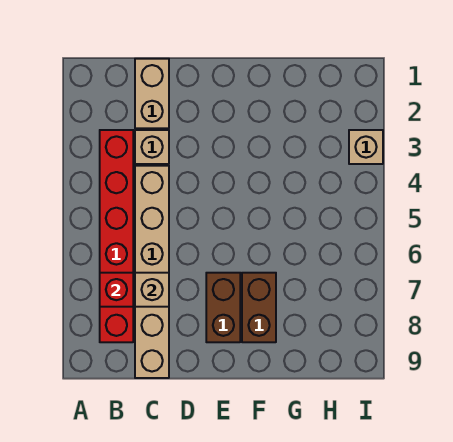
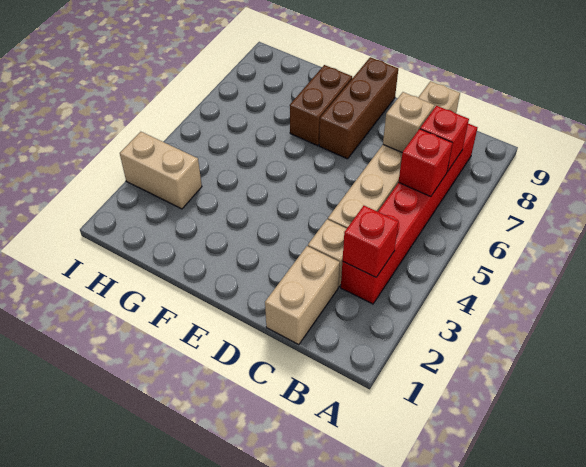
none -> red brick B3 level 2
none -> red brick B6 level 2
brown brick E7:E8 level 1 -> brown brick E7:E9 level 1
tan brick I3 level 1 -> tan brick H3:I3 level 1

